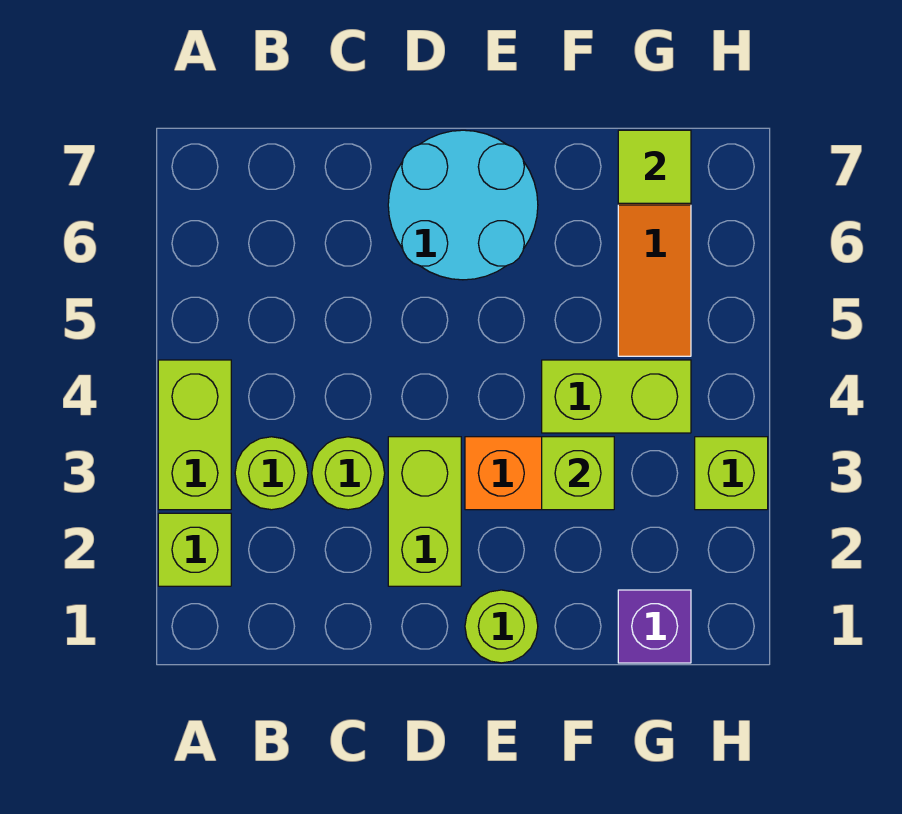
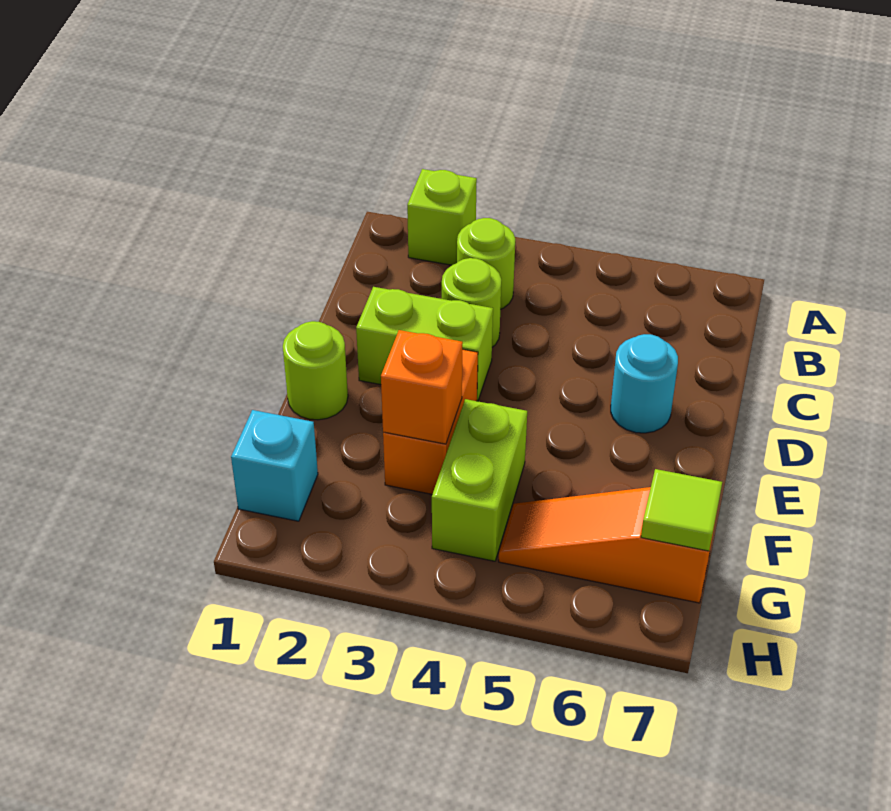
lime brick A3:A4 level 1 -> none
cyan round brick D6:E7 level 1 -> cyan round brick D6 level 1
lime brick F3 level 2 -> orange brick F3 level 2
purple brick G1 level 1 -> cyan brick G1 level 1
lime brick H3 level 1 -> none

